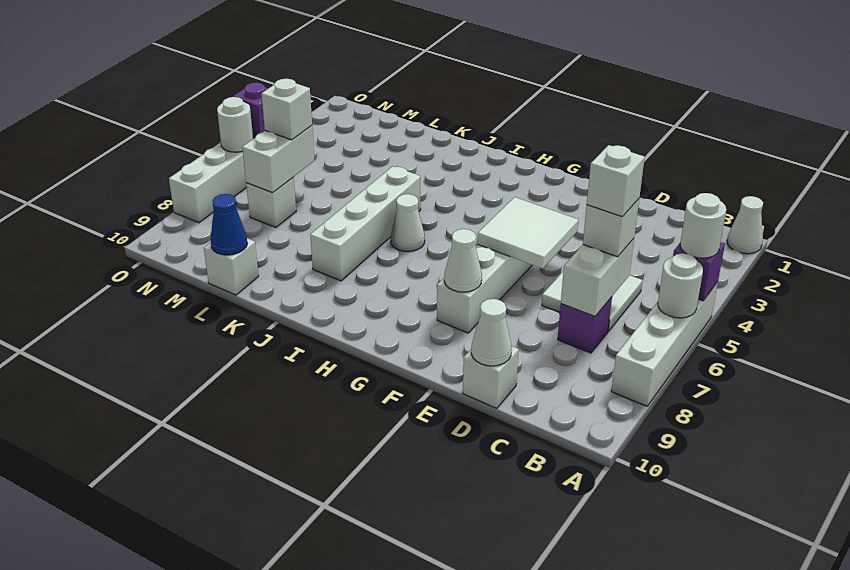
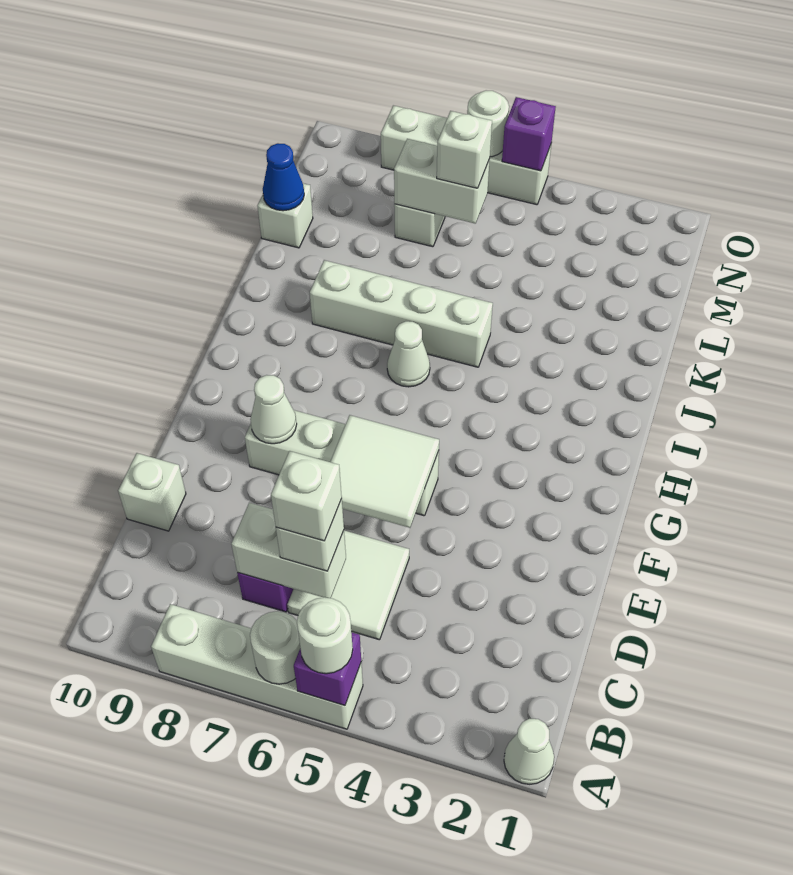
white cone D10 level 2 -> none

